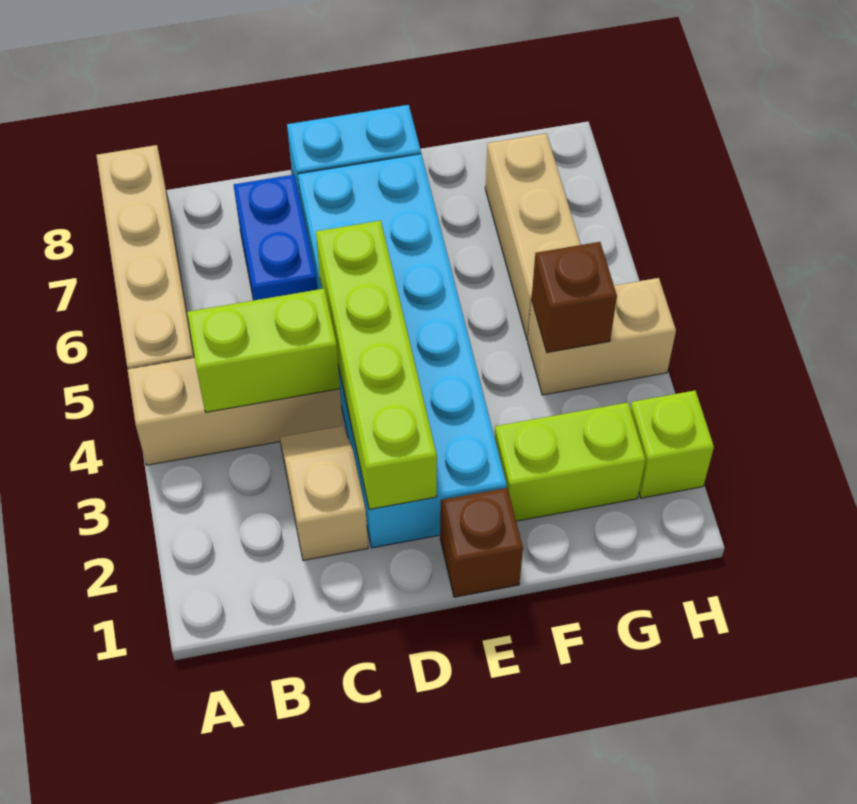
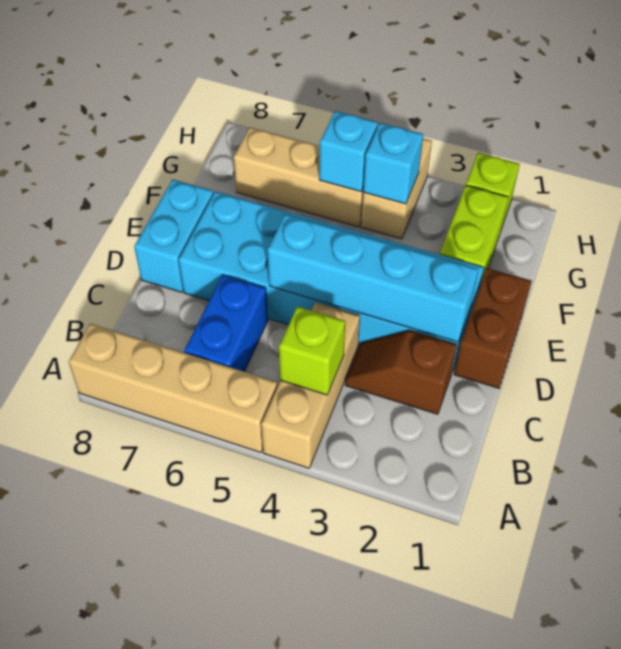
lime brick B4:C4 level 2 -> lime brick B4 level 2
tan slope C2:C3 level 1 top 2 -> brown slope C2:C3 level 1 top 2
blue brick C6:C7 level 1 -> blue brick B6:C6 level 1
lime brick D2:D5 level 2 -> cyan brick D2:D5 level 2
brown brick E1 level 1 -> brown brick D1:E1 level 1
brown brick G4 level 2 -> cyan brick G4 level 2
none -> cyan brick G5 level 2

